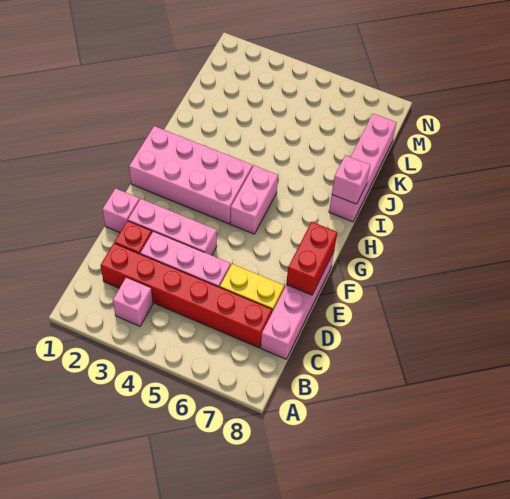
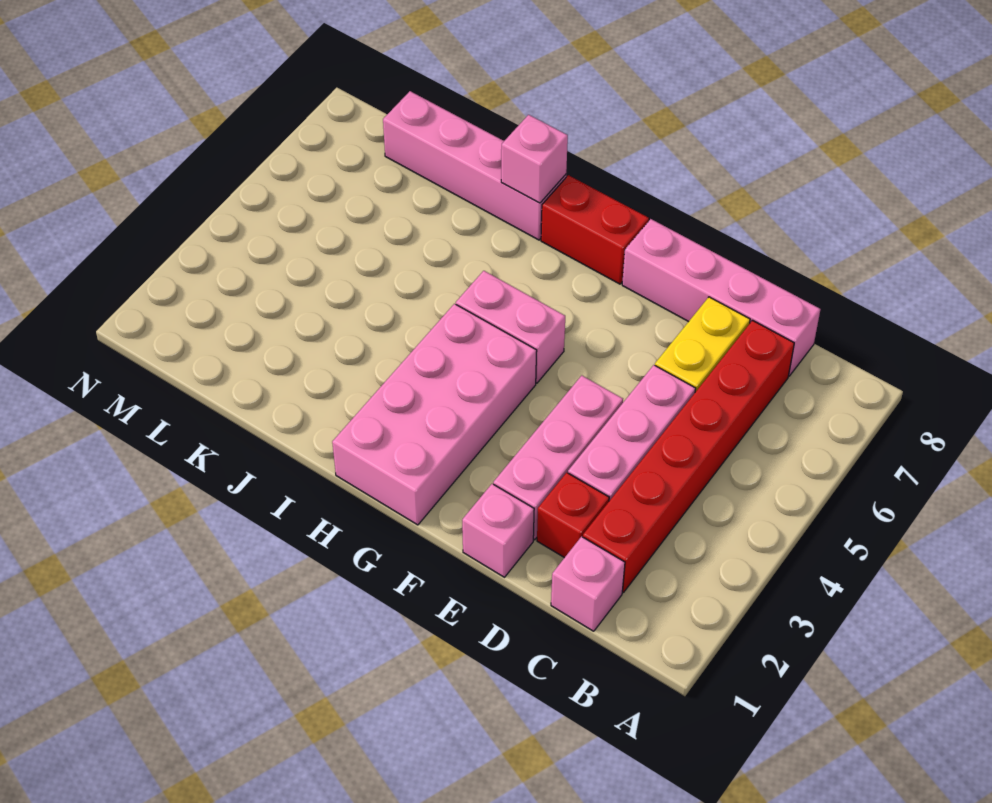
pink brick B3 level 1 -> pink brick C1 level 1
red brick E8:F8 level 2 -> red brick G8:H8 level 1

